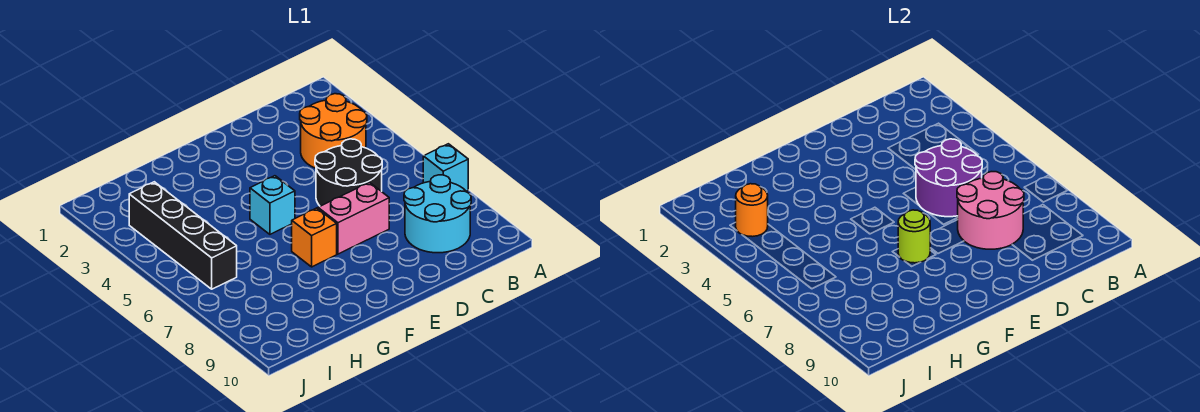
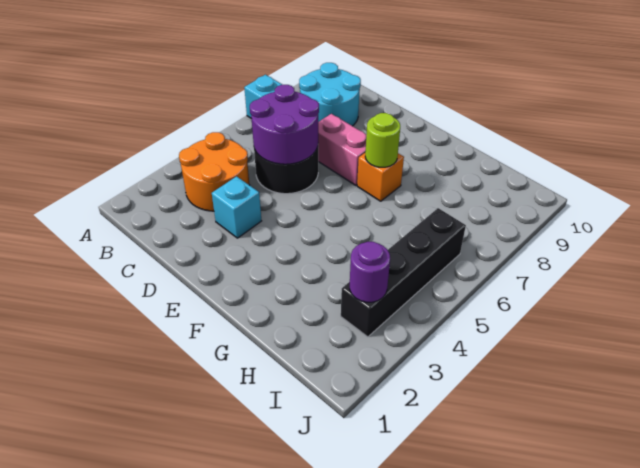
pink round brick C7:D8 level 2 -> none
cyan brick F5 level 1 -> cyan brick D3 level 1
orange round brick I3 level 2 -> purple round brick I3 level 2

